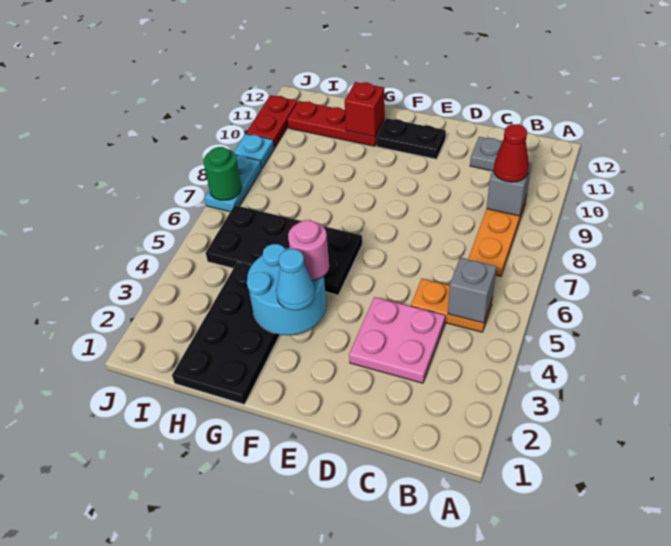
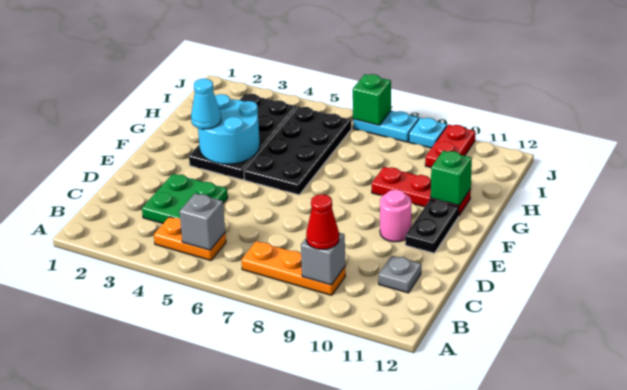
orange plate B5:C5 level 1 -> orange plate B4:B5 level 1
pink plate C3:D4 level 1 -> green plate C3:D4 level 1
pink round brick F4 level 3 -> pink round brick E10 level 1
black plate G1:H4 level 1 -> black plate F3:I4 level 1
red plate G11:I11 level 1 -> red plate G9:G11 level 1
red brick G11 level 2 -> green brick G11 level 2
green round brick J7 level 2 -> green brick J7 level 2
red plate J10:J11 level 1 -> red plate I10:J10 level 1

